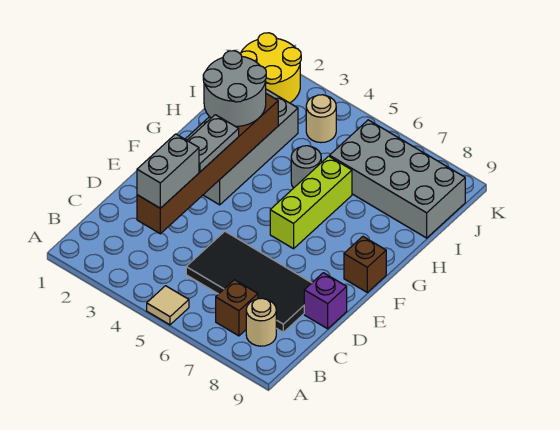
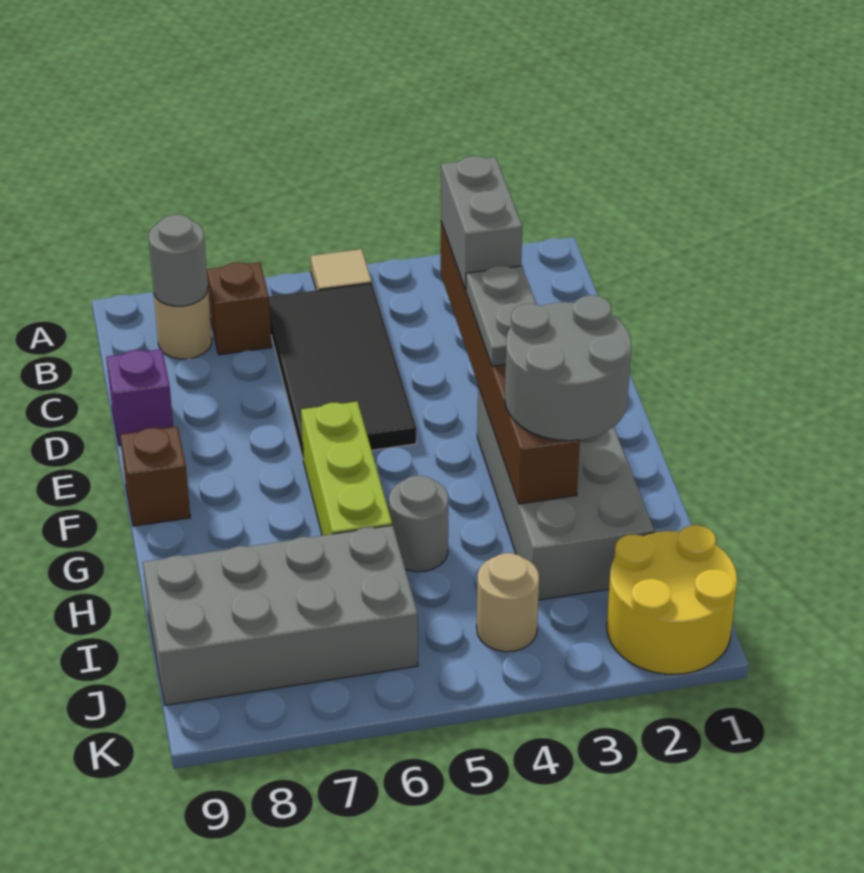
none -> grey round brick B8 level 2
black tile C5:D8 level 1 -> black tile B5:E6 level 1

